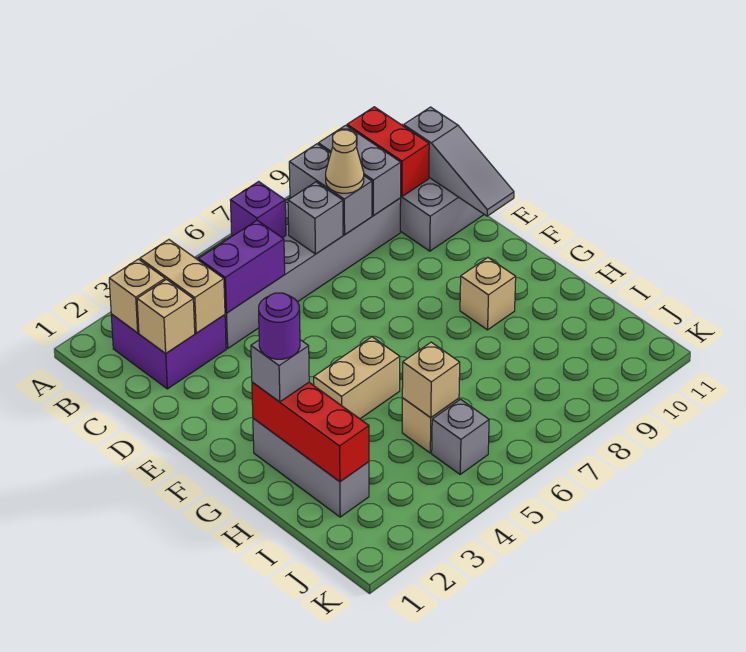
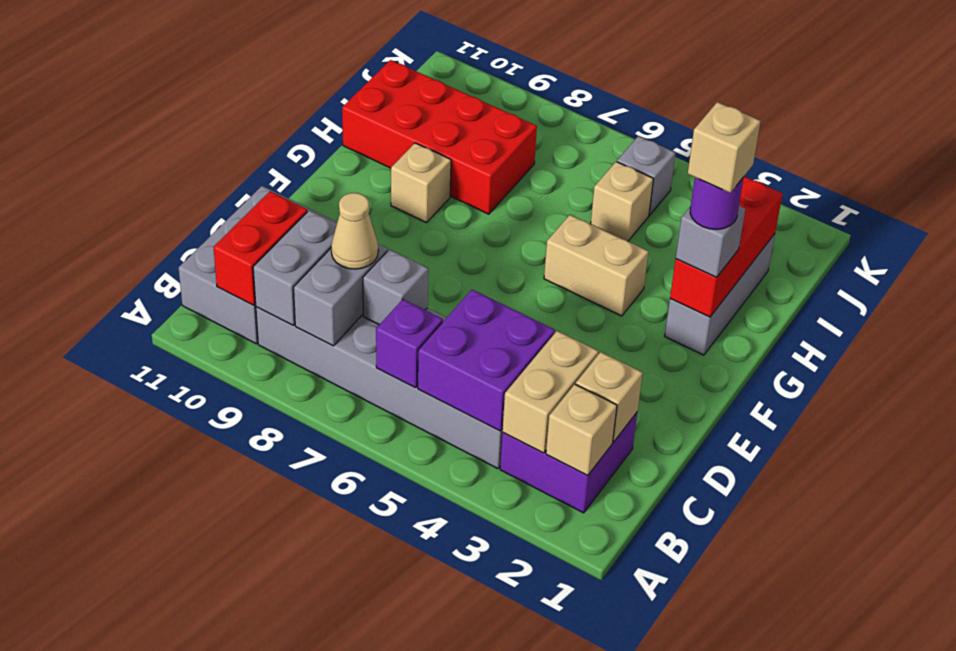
purple brick C4:C5 level 2 -> purple brick B4:C5 level 2
grey slope C11:E11 level 2 top C -> none
none -> red brick H8:I11 level 1
tan brick I5 level 2 -> tan brick G2 level 5

